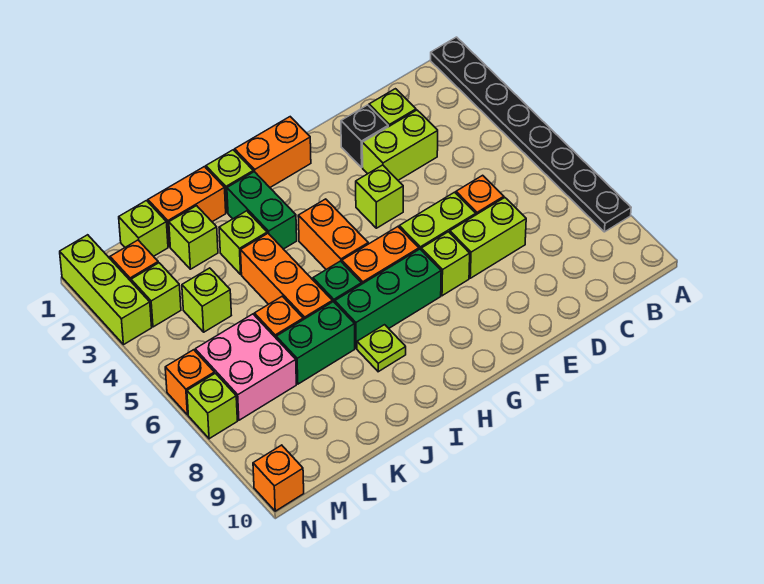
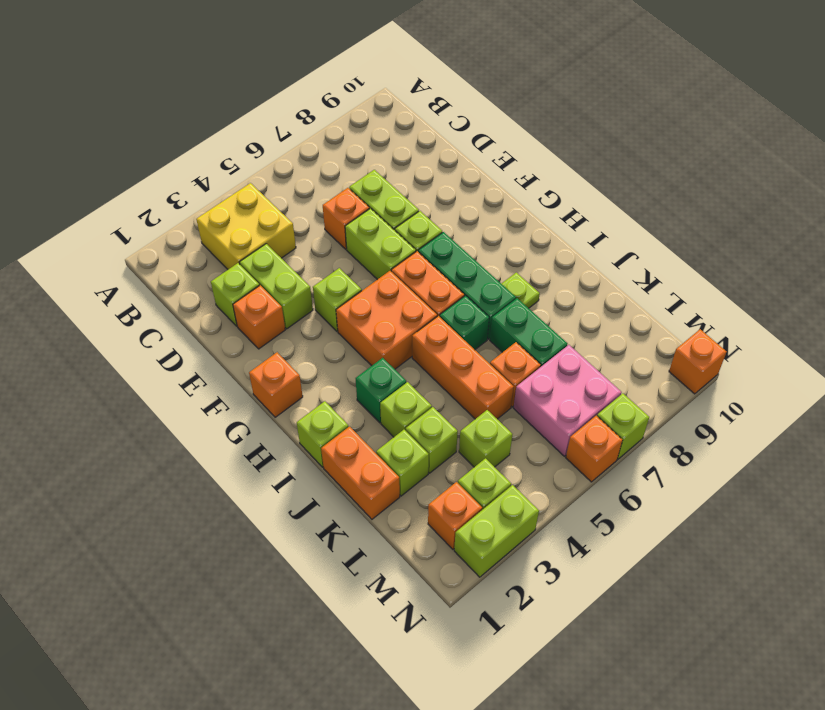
black plate A1:A8 level 1 -> none
none -> yellow brick B3:C4 level 1
black brick E2 level 1 -> orange brick E2 level 1
orange brick G1:H1 level 1 -> orange brick G1 level 1
orange brick H4:H5 level 1 -> orange brick G4:H5 level 1
green brick I2:I3 level 1 -> green brick I3 level 1
orange brick J4:J6 level 1 -> orange brick I5:K5 level 1
lime brick L1 level 1 -> lime brick K3 level 1
lime brick N1:N3 level 1 -> lime brick N2:N3 level 1

